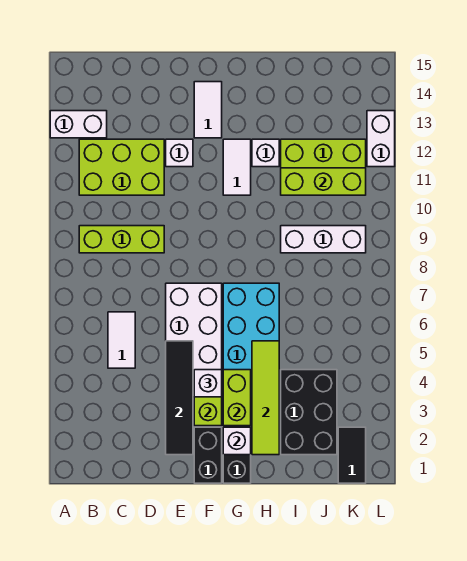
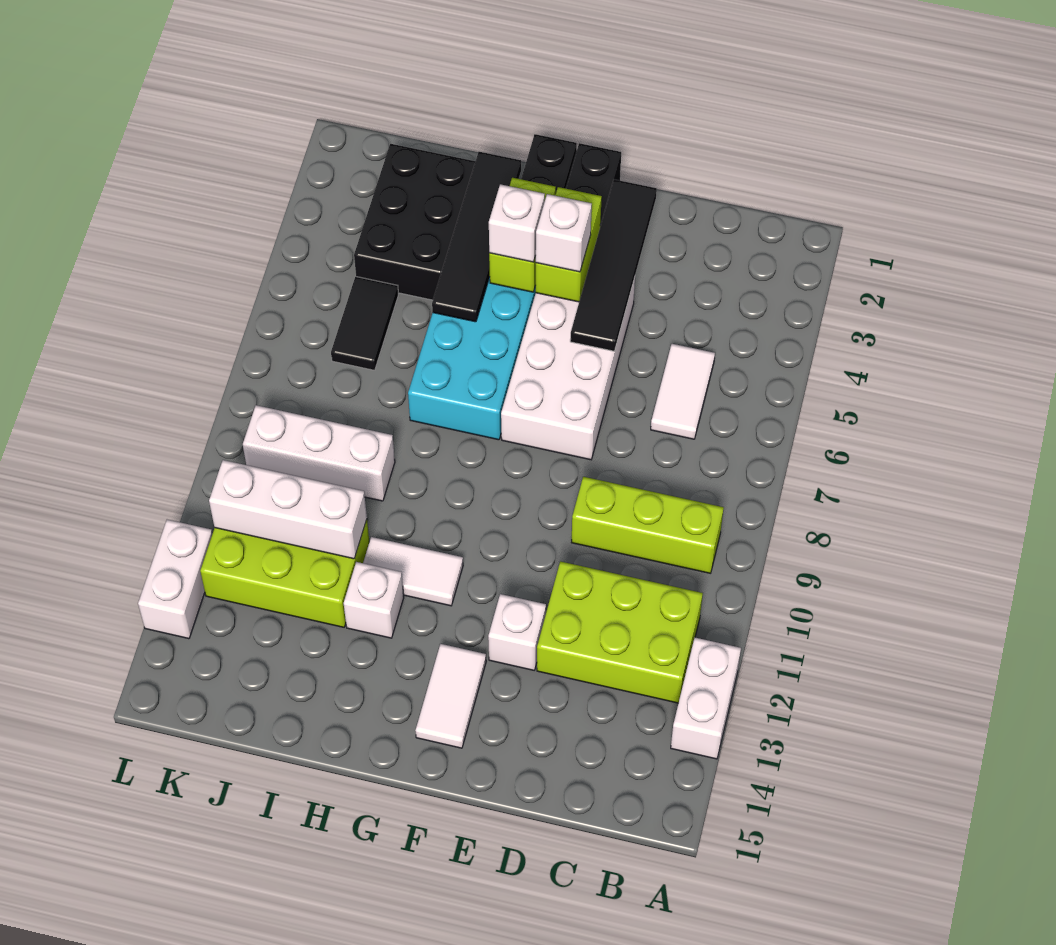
white brick A13:B13 level 1 -> white brick A12:A13 level 1
white brick G2 level 2 -> white brick G4 level 3
white tile G11:G12 level 1 -> white tile G11:H11 level 1
lime tile H2:H5 level 2 -> black tile H2:H5 level 2
lime brick I11:K11 level 2 -> white brick I11:K11 level 2
black tile K1:K2 level 1 -> black tile J5:J6 level 1

